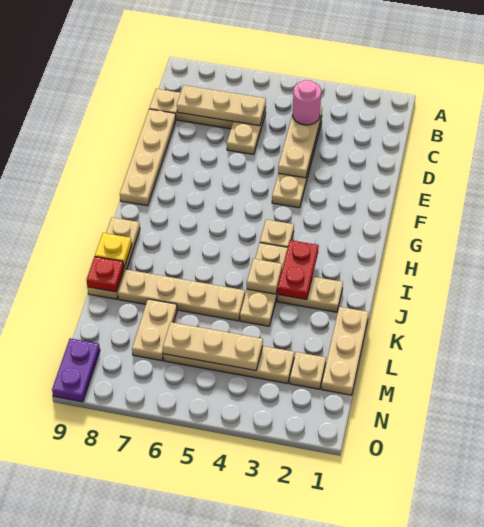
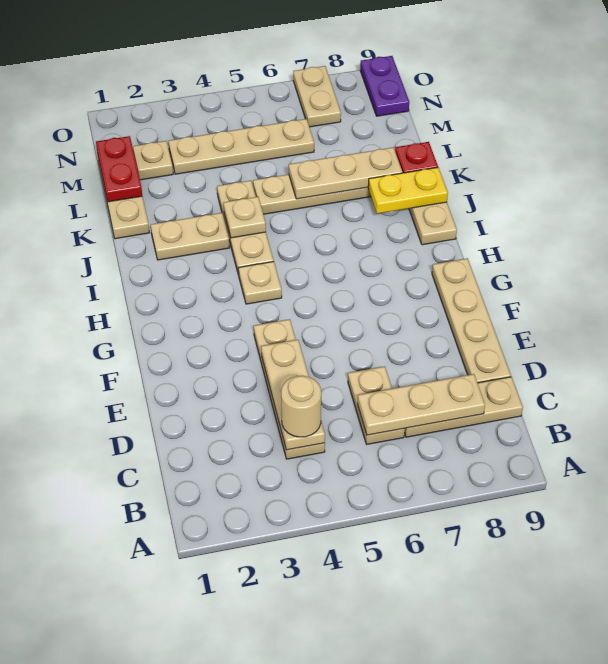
pink round brick C4 level 3 -> tan round brick C4 level 3
red plate I3:J3 level 2 -> red plate L1:M1 level 2
yellow plate J9 level 2 -> yellow plate J8:J9 level 2
tan plate L7:M7 level 1 -> tan plate N7:O7 level 1
tan plate M4:M6 level 2 -> tan plate K6:K8 level 2

